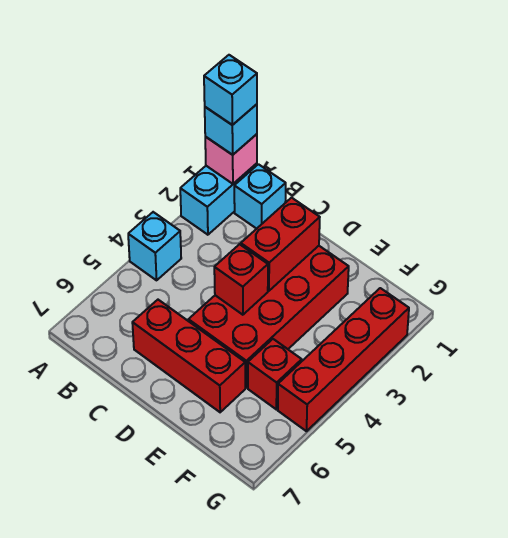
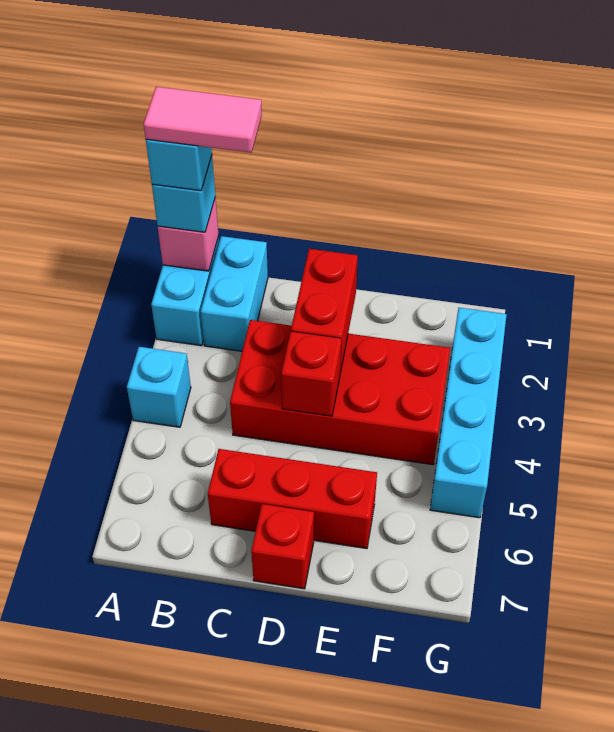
none -> pink tile A1:B1 level 5
cyan brick B1 level 1 -> cyan brick B1:B2 level 1
red brick D2:E5 level 1 -> red brick C3:F4 level 1
red brick F5 level 1 -> red brick D7 level 1
red brick G2:G5 level 1 -> cyan brick G2:G5 level 1

